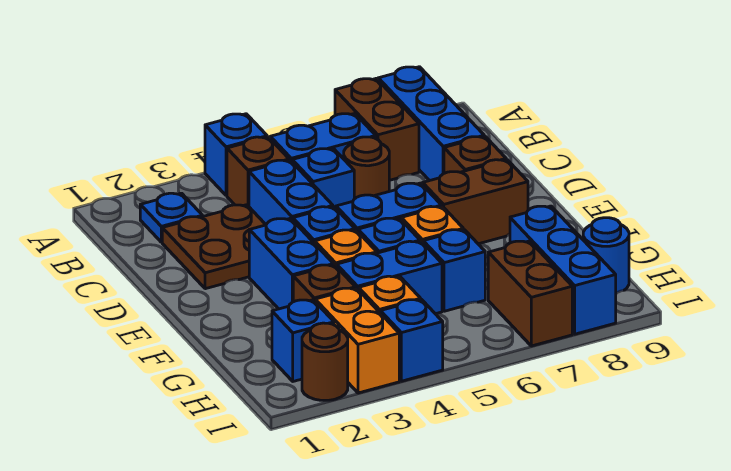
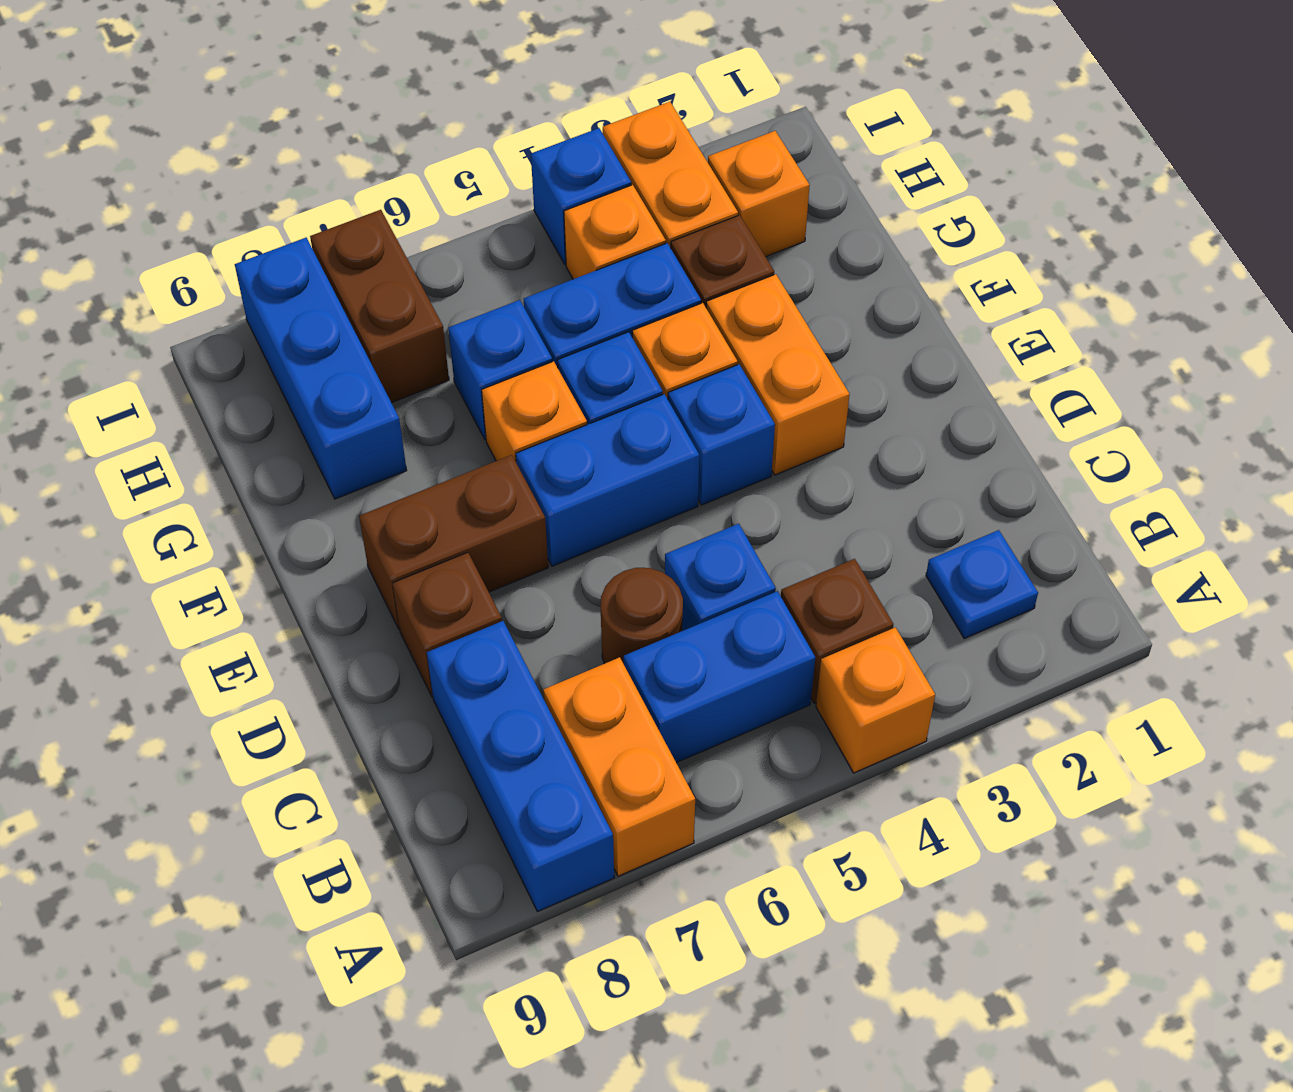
blue brick A4 level 1 -> orange brick A4 level 1
brown brick A7:B7 level 1 -> orange brick A7:B7 level 1
brown plate C2:D3 level 1 -> none
blue brick C4:D4 level 1 -> none
blue brick E3:F3 level 1 -> orange brick E3:F3 level 1
blue brick H2 level 1 -> orange brick H2 level 1
blue round brick H9 level 1 -> none
brown round brick I2 level 1 -> none

